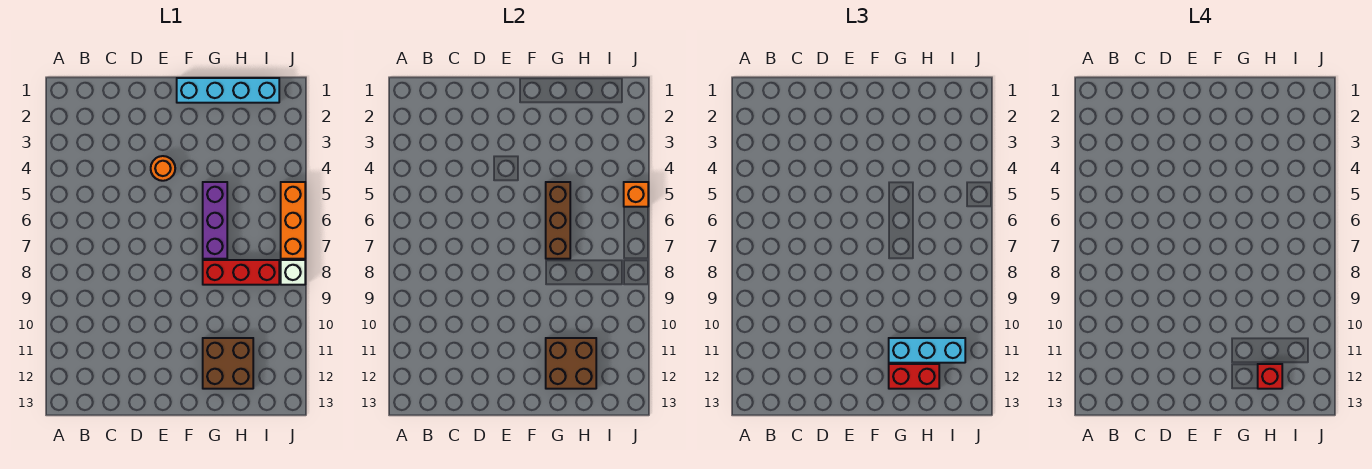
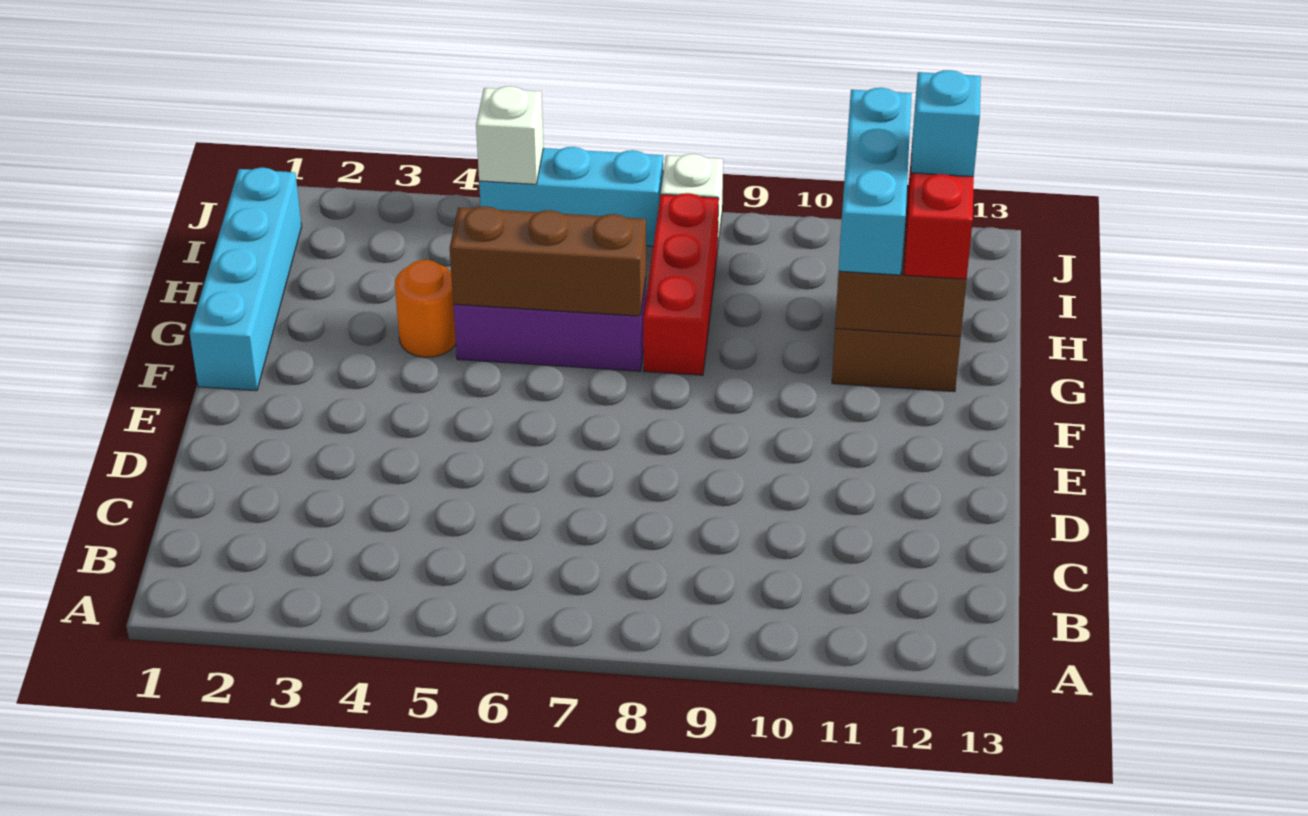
orange round brick E4 level 1 -> orange round brick G4 level 1
red brick H12 level 4 -> cyan brick H12 level 4
orange brick J5:J7 level 1 -> cyan brick J5:J7 level 1
orange brick J5 level 2 -> white brick J5 level 2

